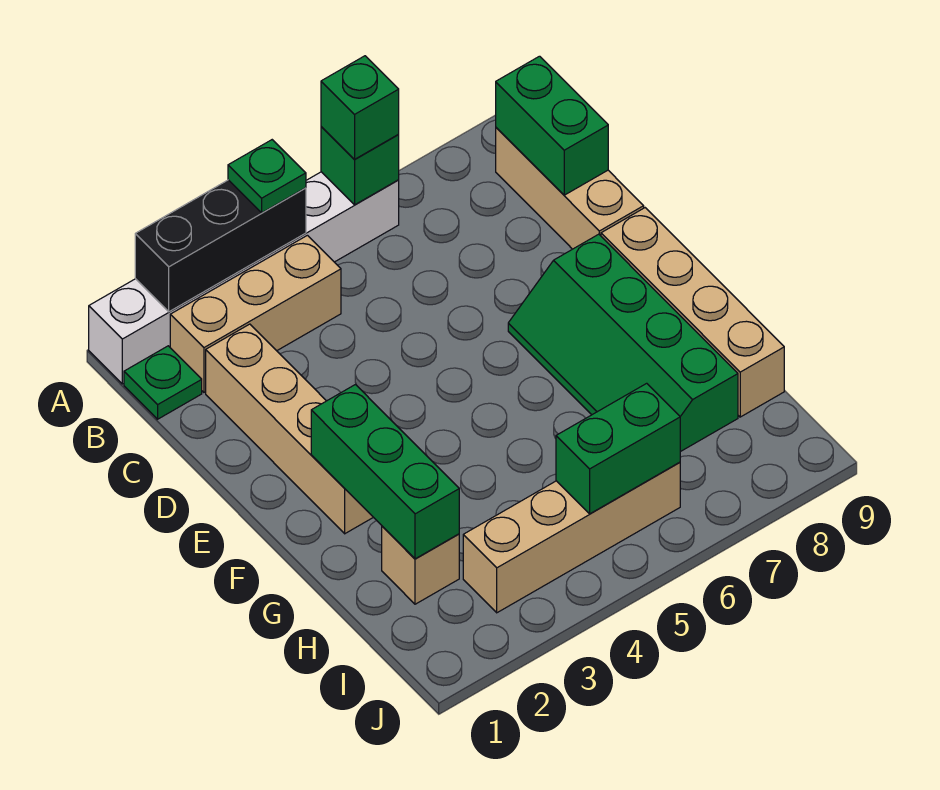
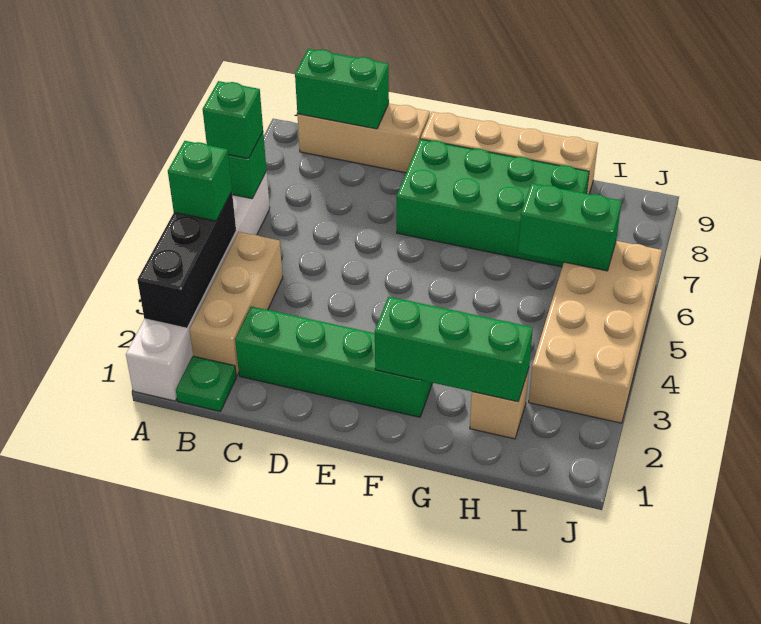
green plate A4 level 3 -> green brick A4 level 3
tan brick C2:F2 level 1 -> green brick C2:F2 level 1
green slope E7:H8 level 1 top 8 -> green brick E7:H8 level 1
tan brick I3:I6 level 1 -> tan brick I3:J6 level 1
green brick I5:I6 level 2 -> green brick H6:I6 level 2

